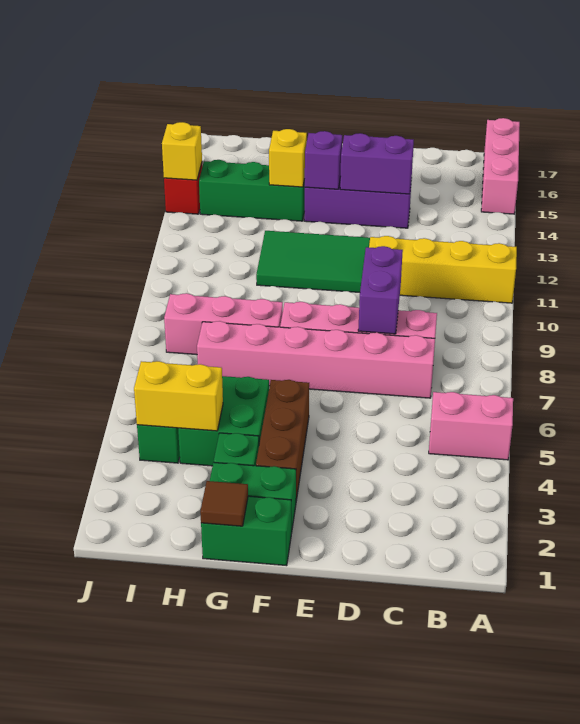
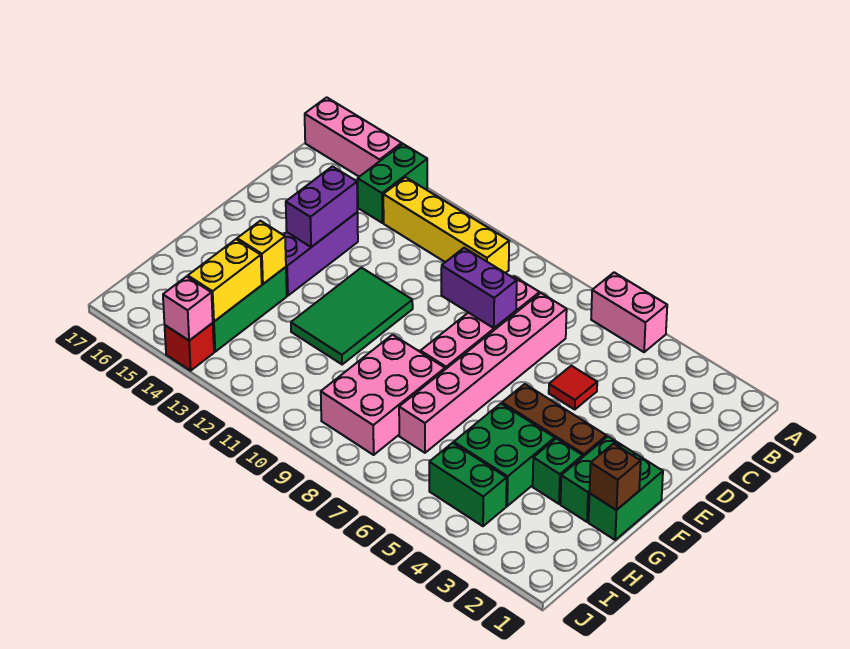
pink brick A5:B5 level 1 -> pink brick A5:A6 level 1
yellow brick A11:D11 level 1 -> yellow brick B10:B13 level 1
none -> green brick A14:B14 level 1
none -> red tile D5 level 1
purple brick F14 level 2 -> none
brown tile G1 level 2 -> brown brick G1 level 2
pink brick G8:I8 level 1 -> pink brick G8:I9 level 1
yellow brick H4:I4 level 2 -> yellow brick H14:I14 level 2
yellow brick J14 level 2 -> pink brick J14 level 2

